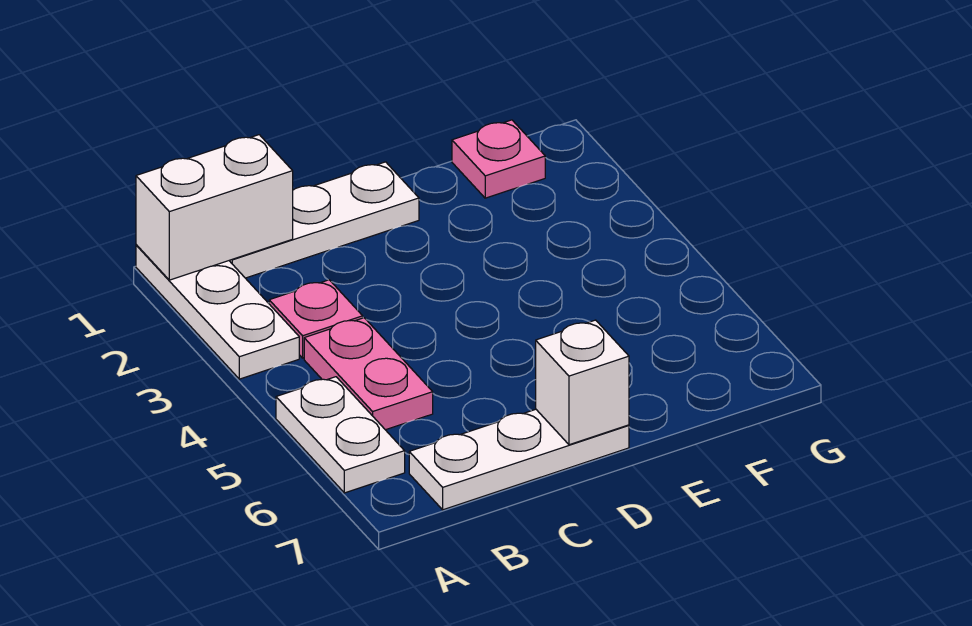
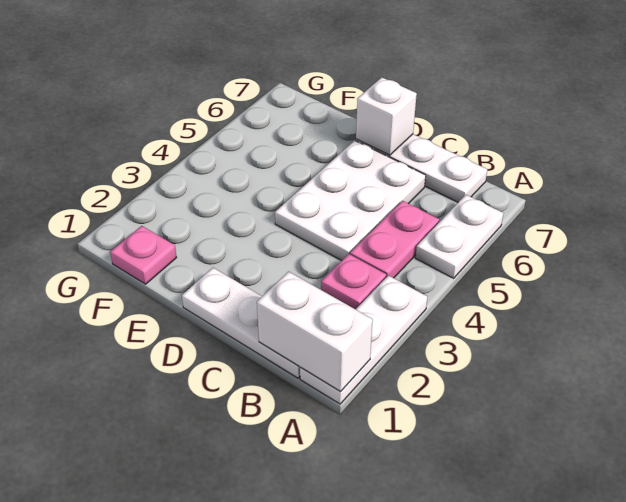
none -> white plate C4:D6 level 1

